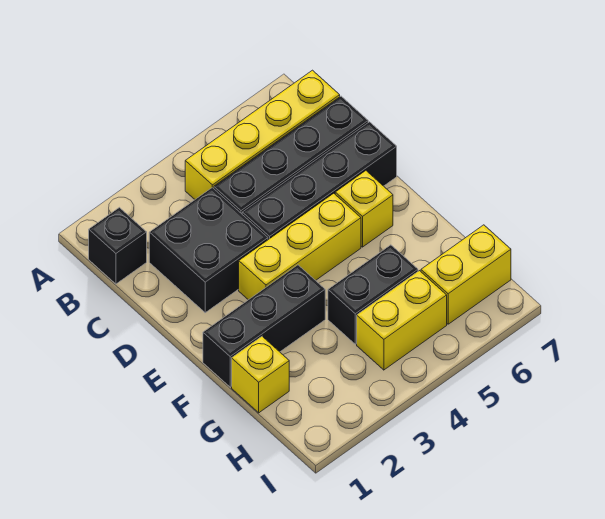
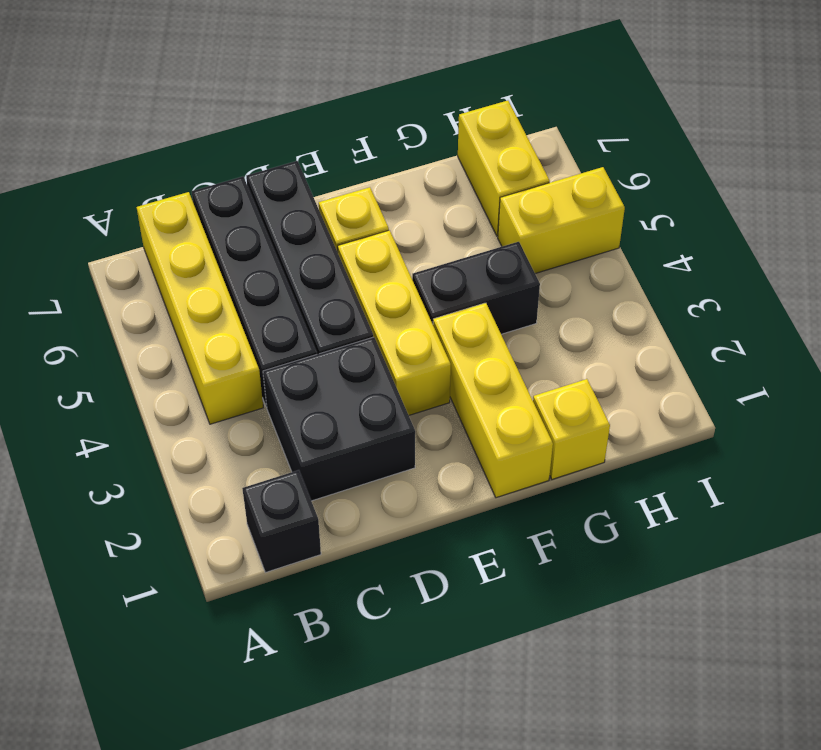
black brick F1:F3 level 1 -> yellow brick F1:F3 level 1
black brick G4:G5 level 1 -> black brick F4:G4 level 1
yellow brick H4:H5 level 1 -> yellow brick H5:I5 level 1

